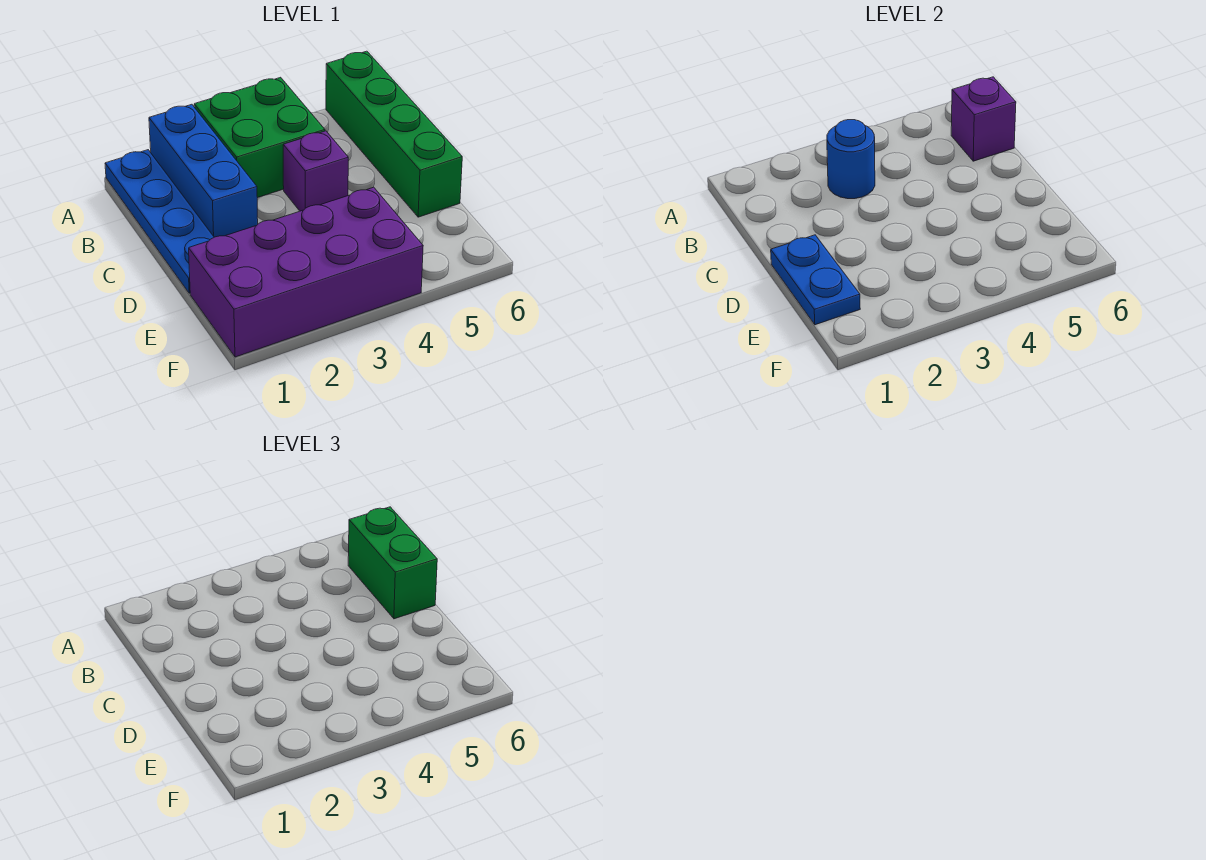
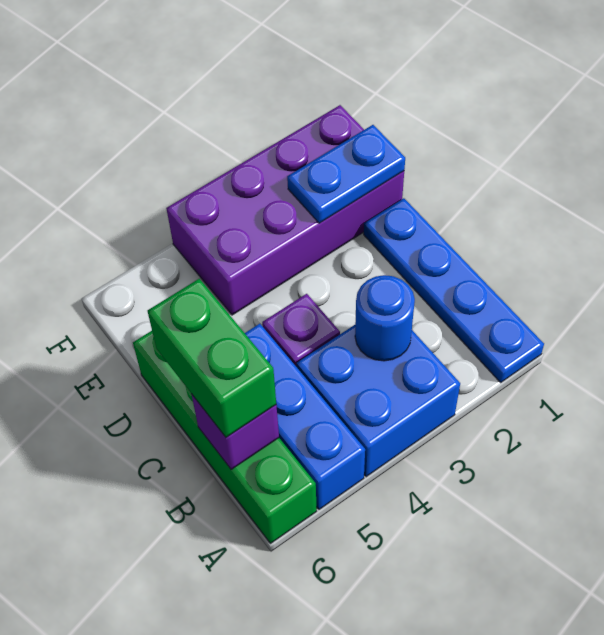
blue brick A2:C2 level 1 -> blue brick A5:C5 level 1
green brick A3:B4 level 1 -> blue brick A3:B4 level 1
blue plate D1:E1 level 2 -> blue plate E1:E2 level 2

